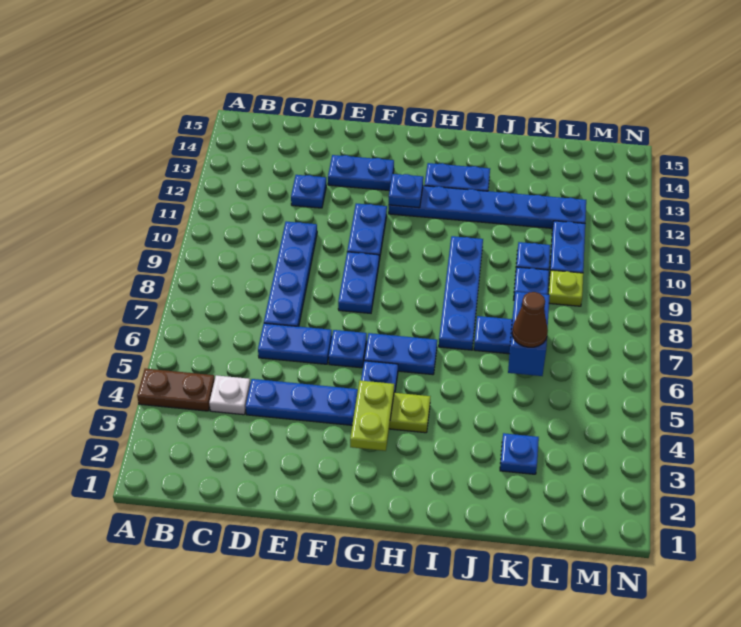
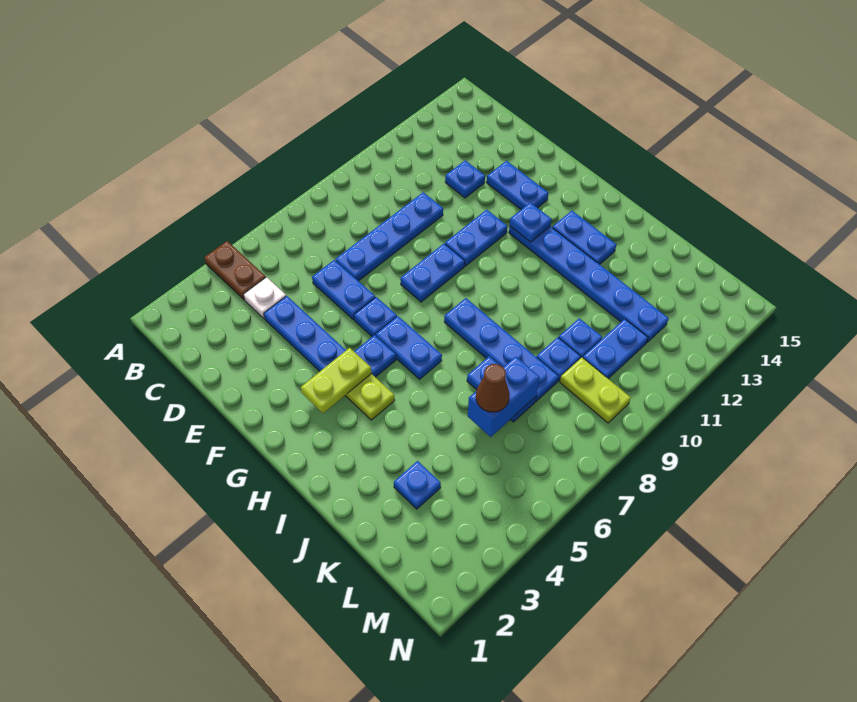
blue plate I7:I10 level 1 -> blue plate H8:K8 level 1
lime plate L9 level 1 -> lime plate L9:M9 level 1

